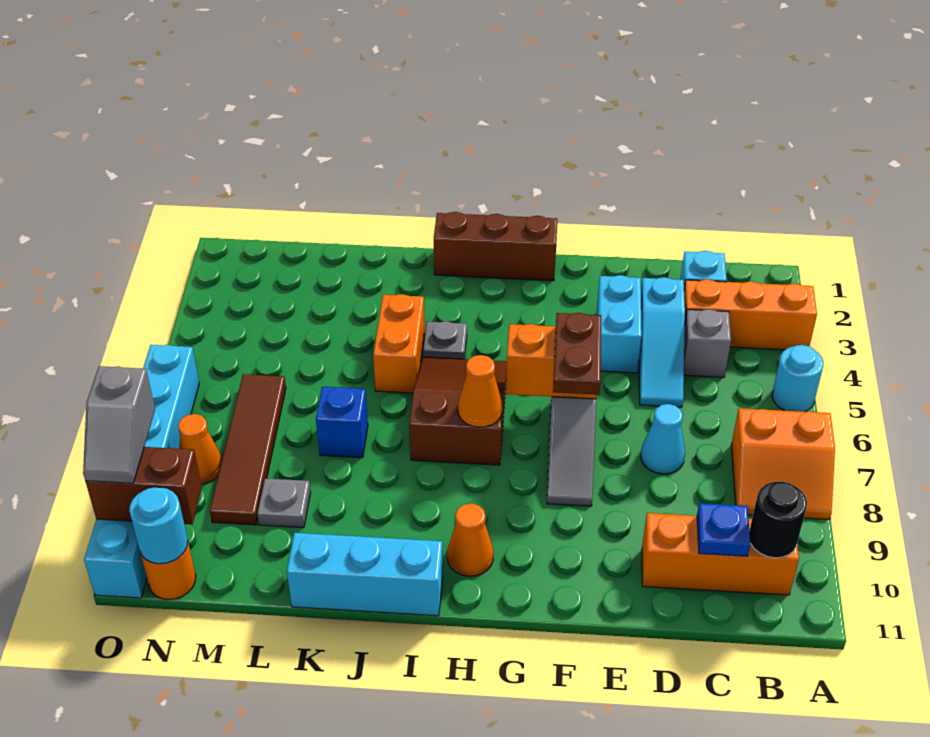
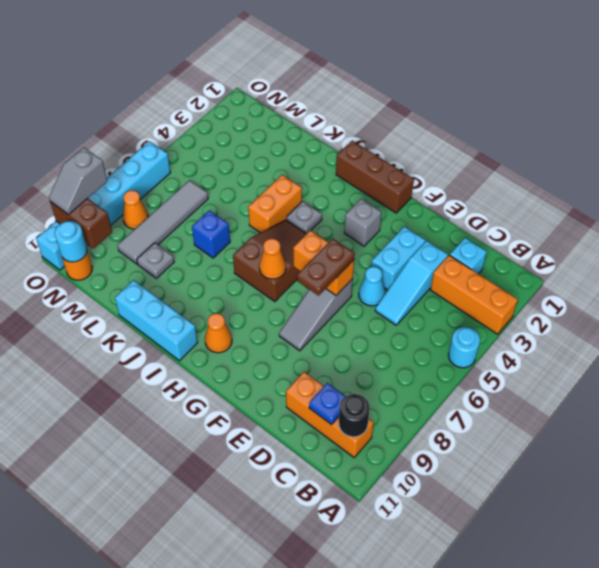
orange slope A7:B8 level 1 top 7 -> none
grey brick C4 level 1 -> grey brick G3 level 1
cyan cone D7 level 1 -> cyan cone E5 level 1
brown tile M6:M9 level 1 -> grey tile M6:M9 level 1

